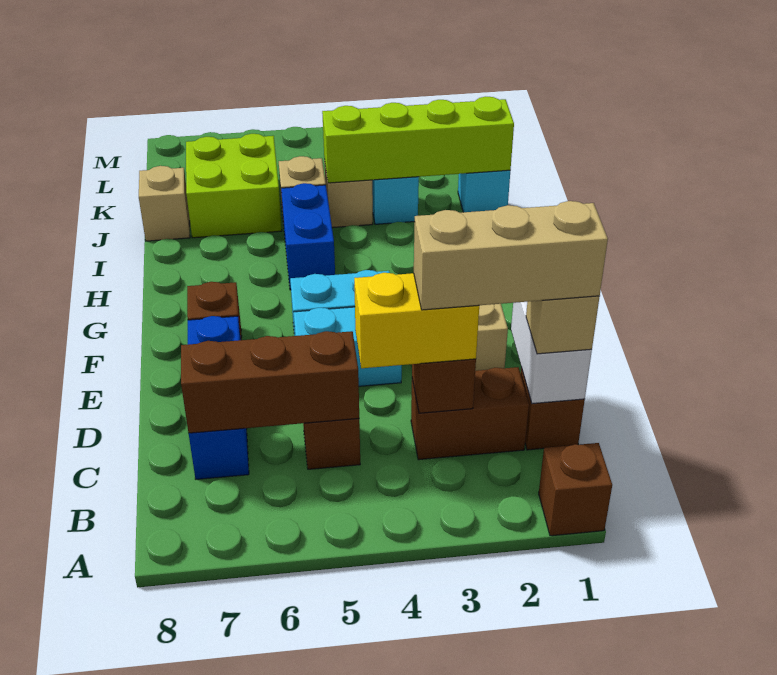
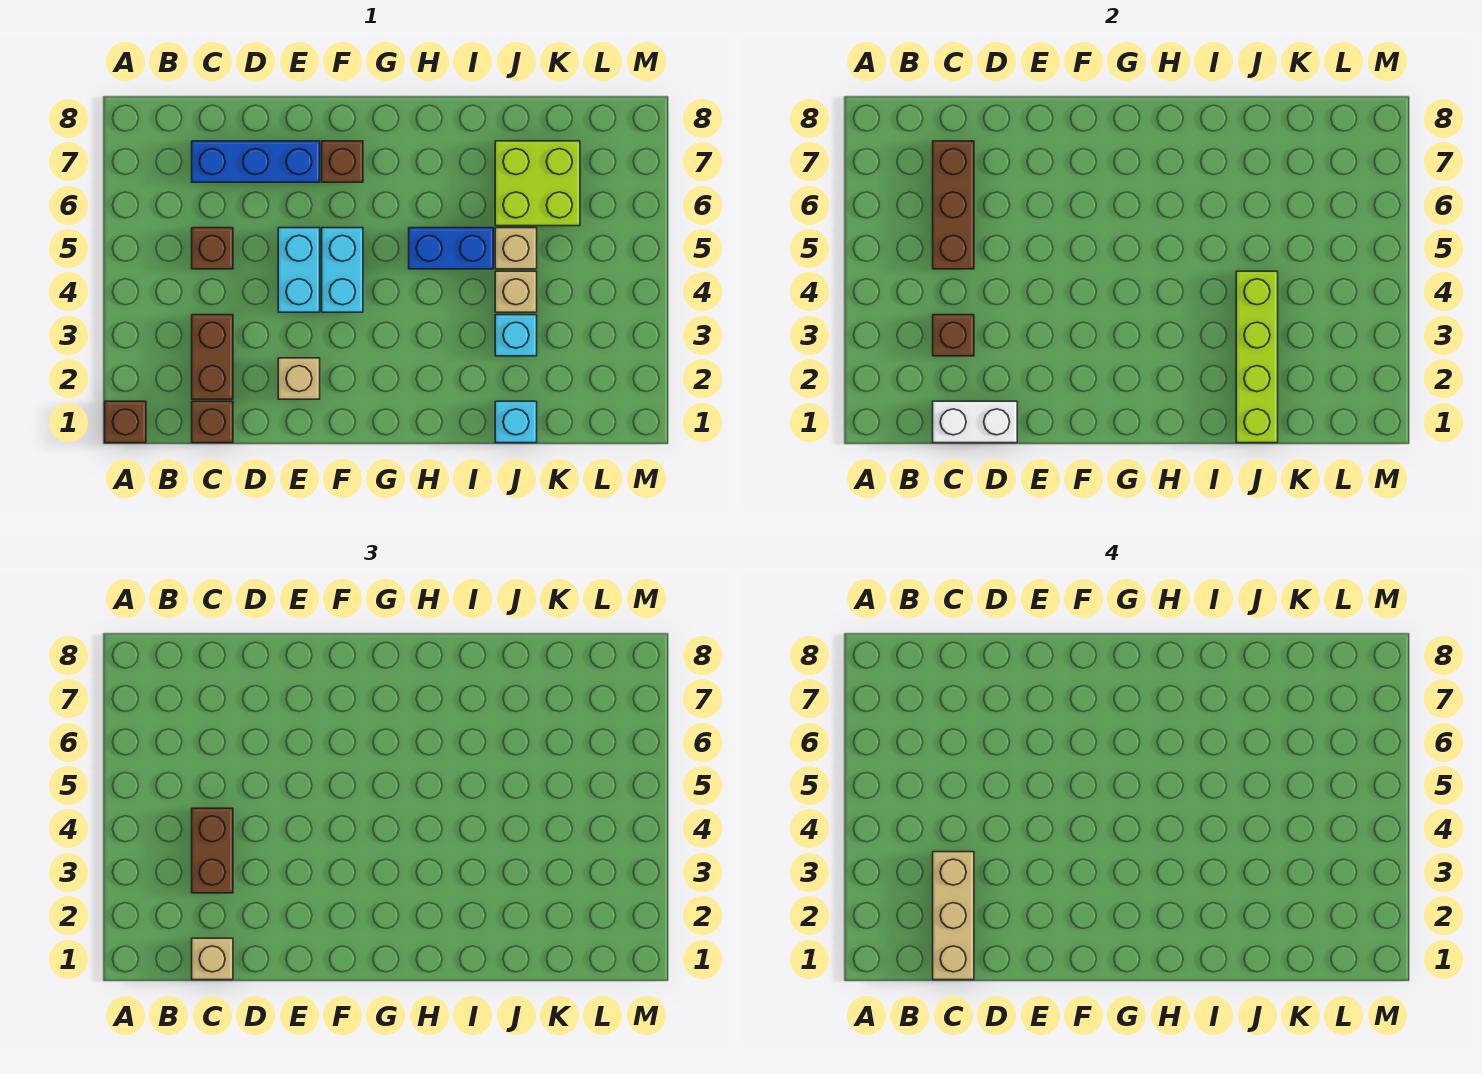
yellow brick C3:C4 level 3 -> brown brick C3:C4 level 3
tan brick J8 level 1 -> none

